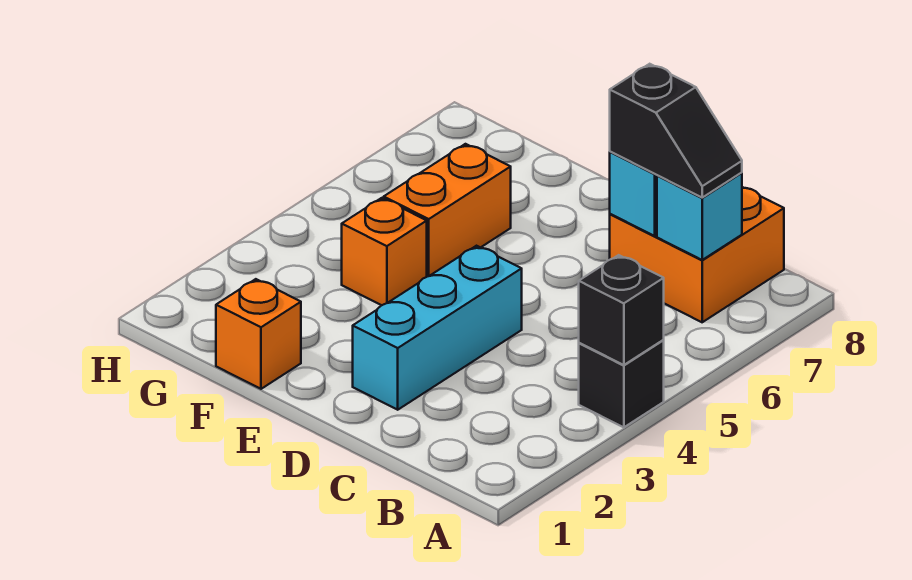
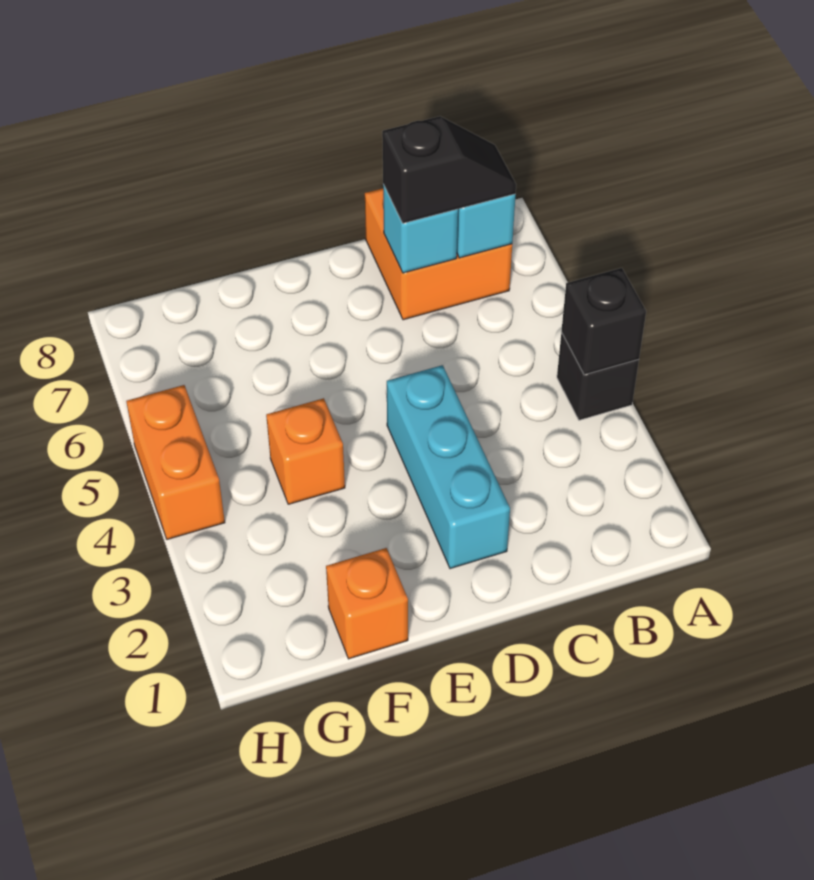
orange brick F5:F6 level 1 -> orange brick H4:H5 level 1

